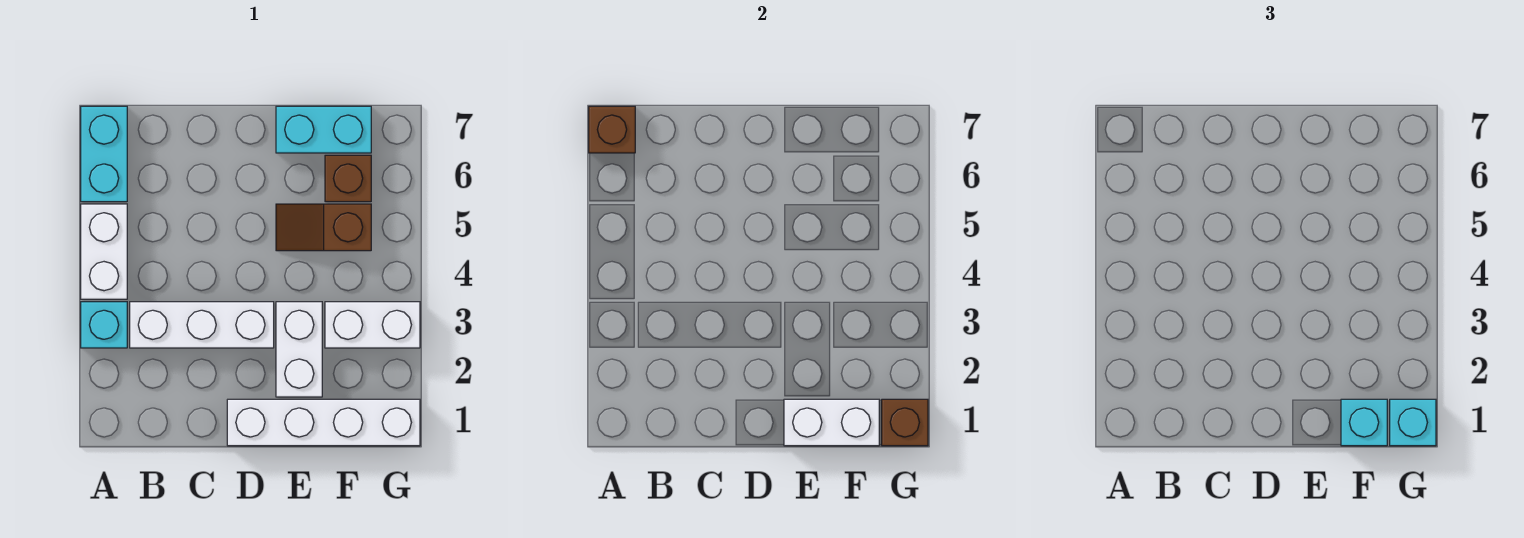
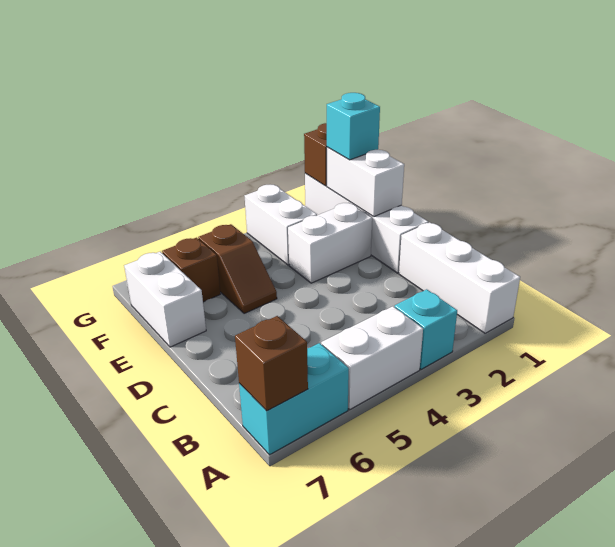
white brick B3:D3 level 1 -> white brick A1:C1 level 1
cyan brick E7:F7 level 1 -> white brick E7:F7 level 1
cyan brick G1 level 3 -> none

